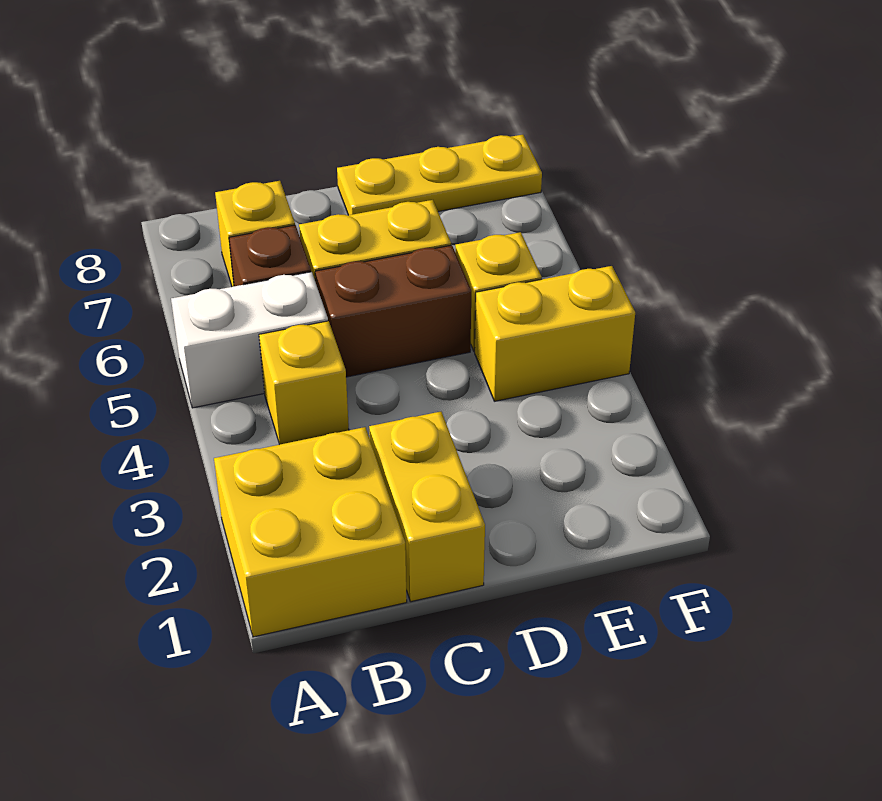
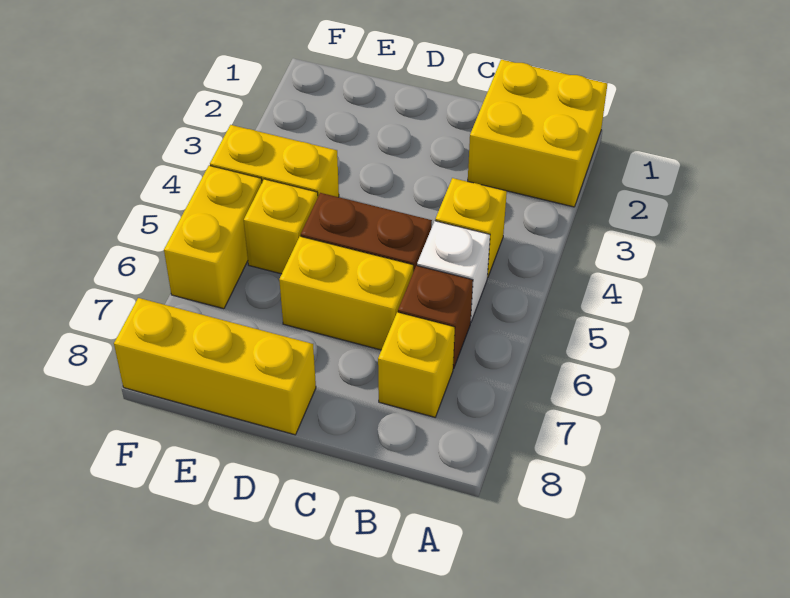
white brick A5:B5 level 1 -> white brick B5 level 1
yellow brick C1:C2 level 1 -> yellow brick F5:F6 level 1
yellow plate D8:F8 level 1 -> yellow brick D8:F8 level 1

